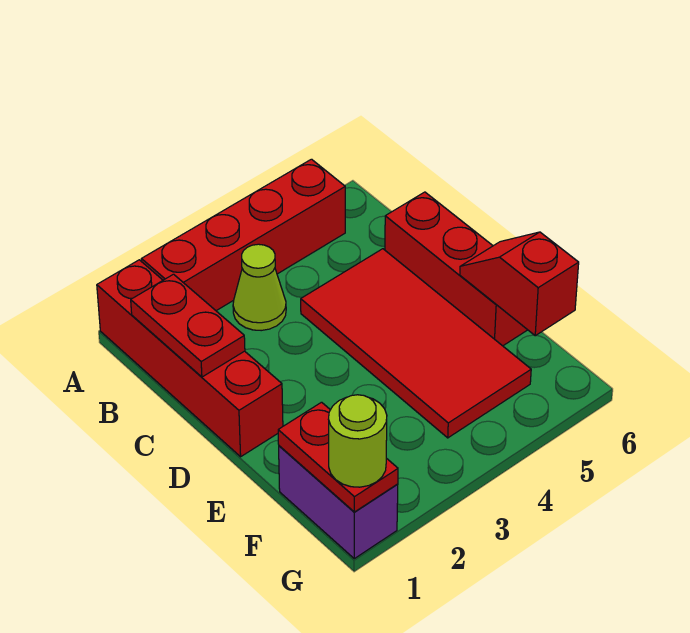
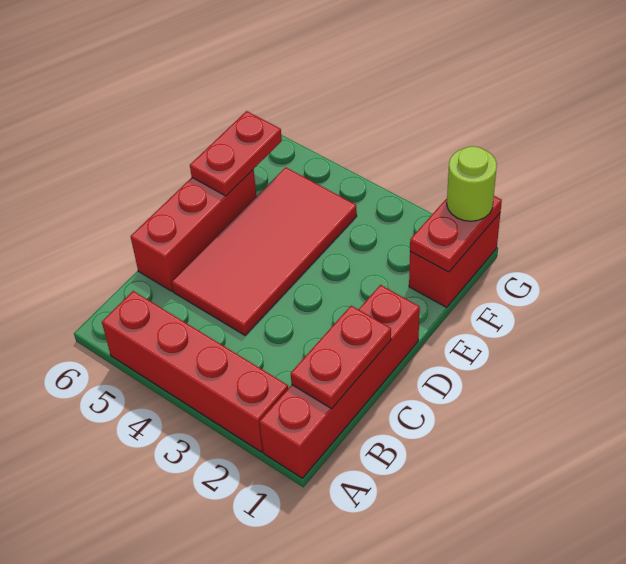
lime cone B3 level 1 -> none
red slope E6:F6 level 2 top F -> red plate E6:F6 level 2
purple brick F1:G1 level 1 -> red brick F1:G1 level 1

